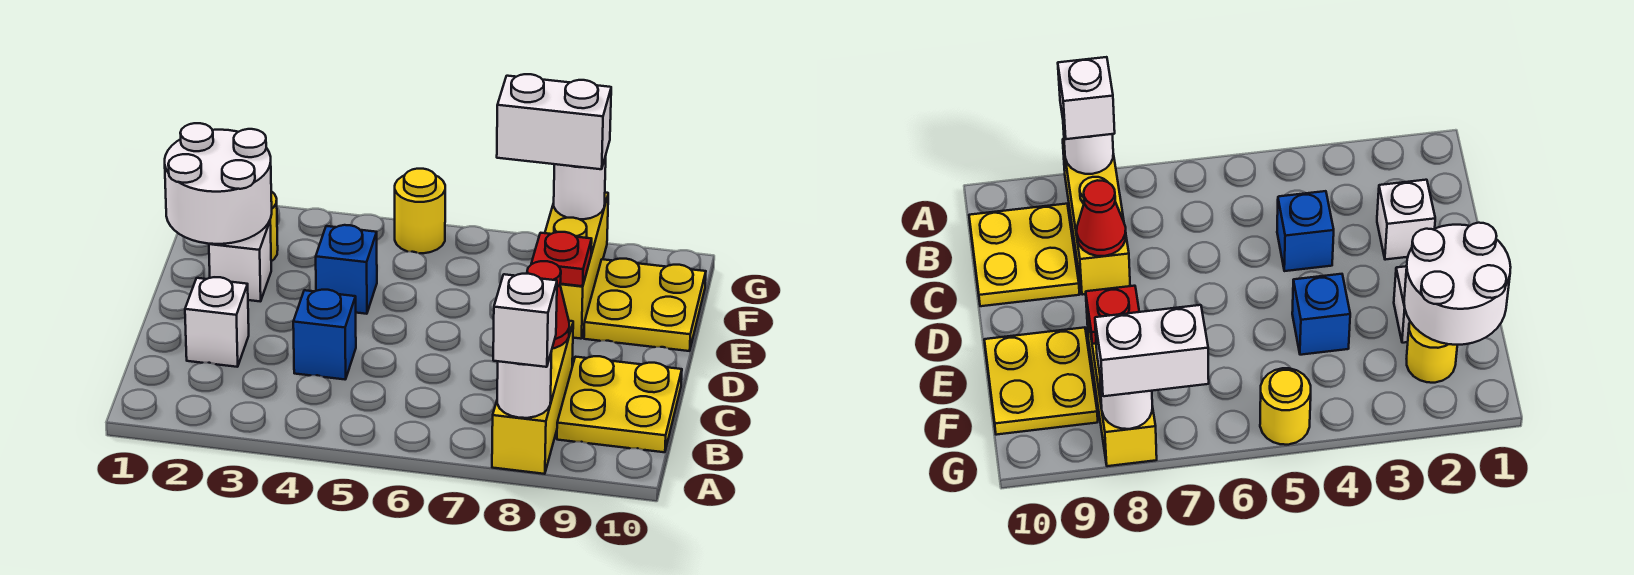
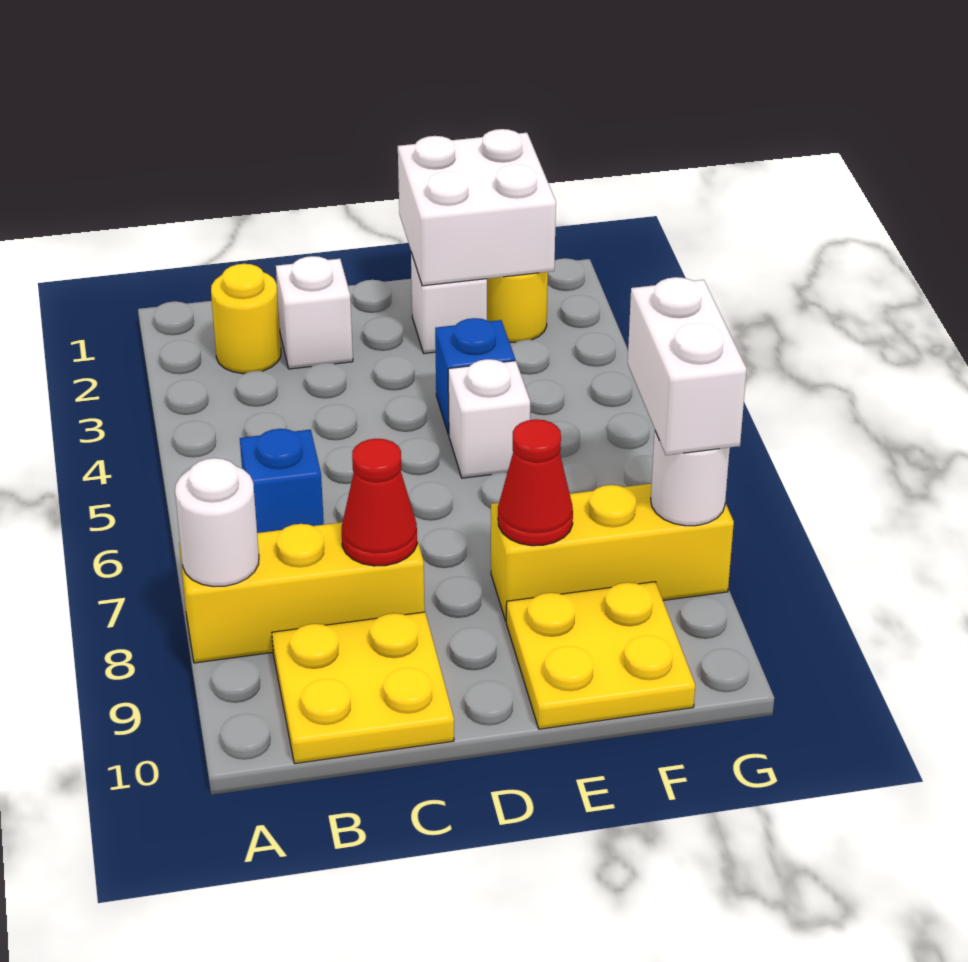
white brick A8 level 3 -> white brick E5 level 1
blue brick C4 level 1 -> blue brick B6 level 1
white round brick E1:F2 level 2 -> white brick E1:F2 level 2
red plate E8 level 2 -> red cone E8 level 2
yellow round brick G5 level 1 -> yellow round brick B2 level 1

